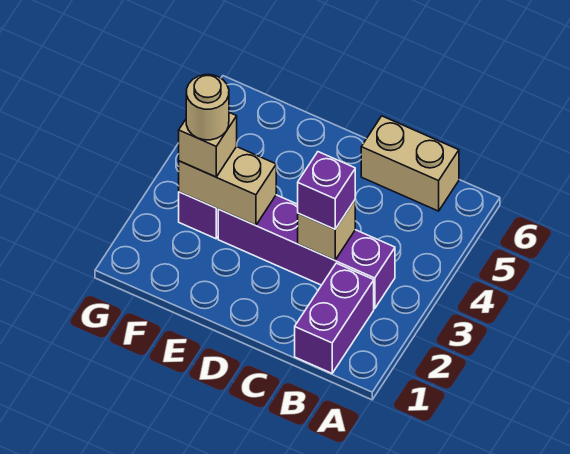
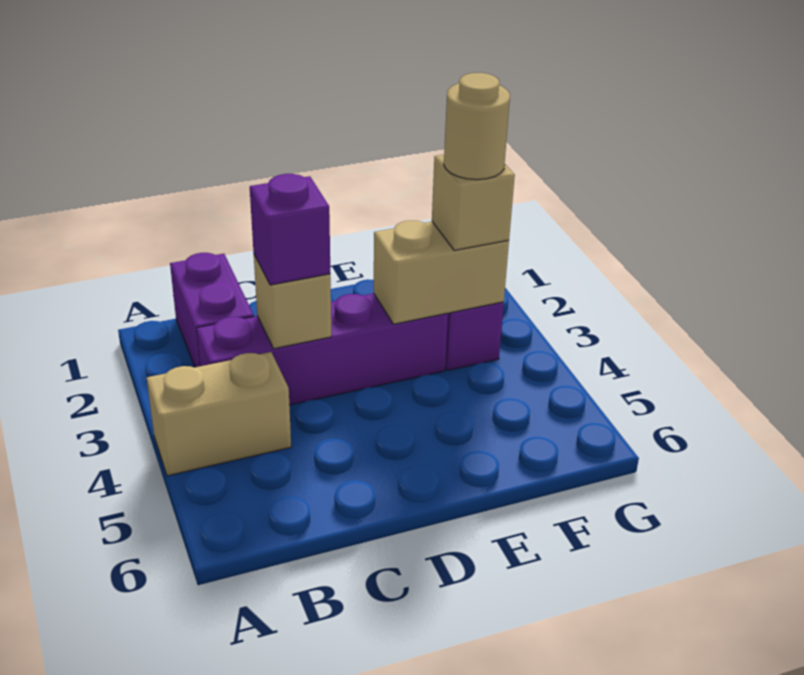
tan brick B6:C6 level 1 -> tan brick A4:B4 level 1

